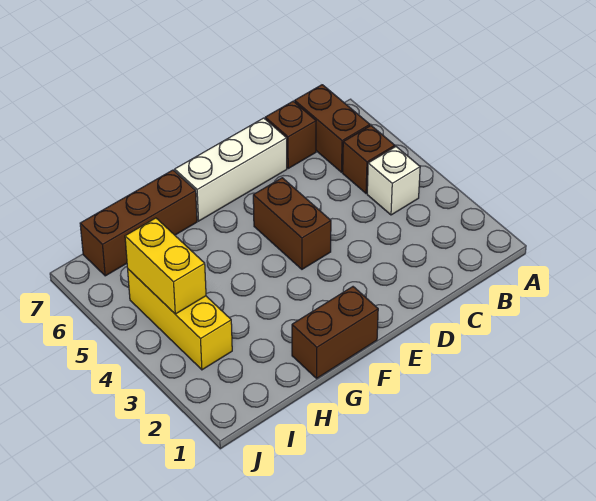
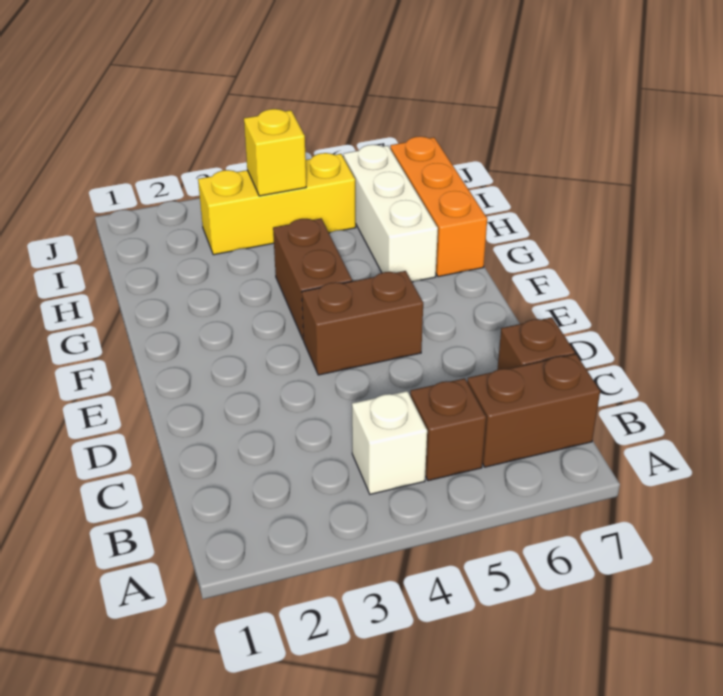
white brick D7:F7 level 1 -> white brick G6:I6 level 1
brown brick F1:G1 level 1 -> brown brick F4:G4 level 1
brown brick G7:I7 level 1 -> orange brick G7:I7 level 1
yellow brick I4:I5 level 2 -> yellow brick I4 level 2

